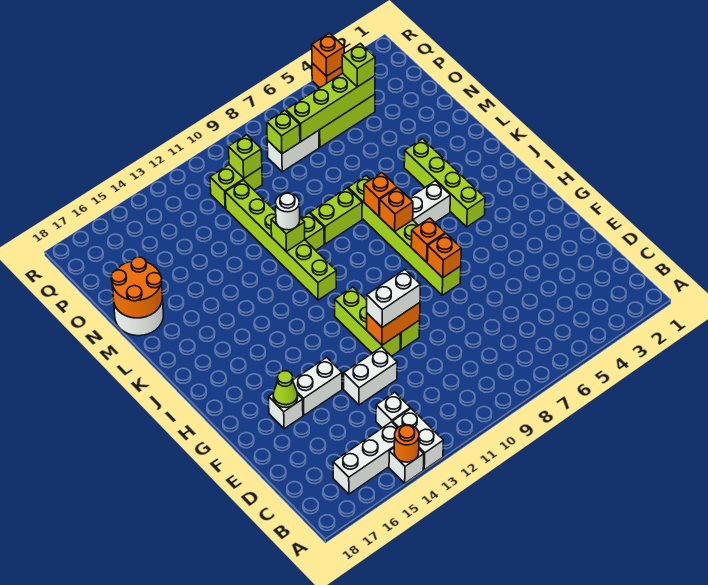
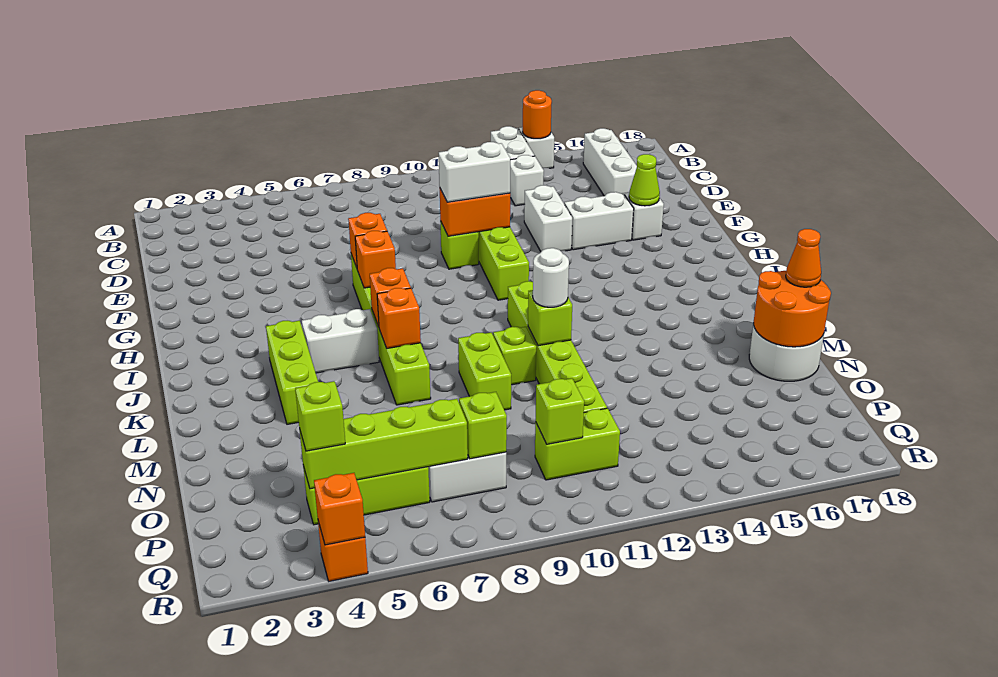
white brick B14:B16 level 1 -> white brick B16:D16 level 1
white brick E12:E13 level 1 -> white brick E13:F13 level 1
lime brick I4:L4 level 1 -> lime brick J4:L4 level 1
lime brick L8:L9 level 1 -> lime brick L9:M9 level 1
none -> orange cone M18 level 3

